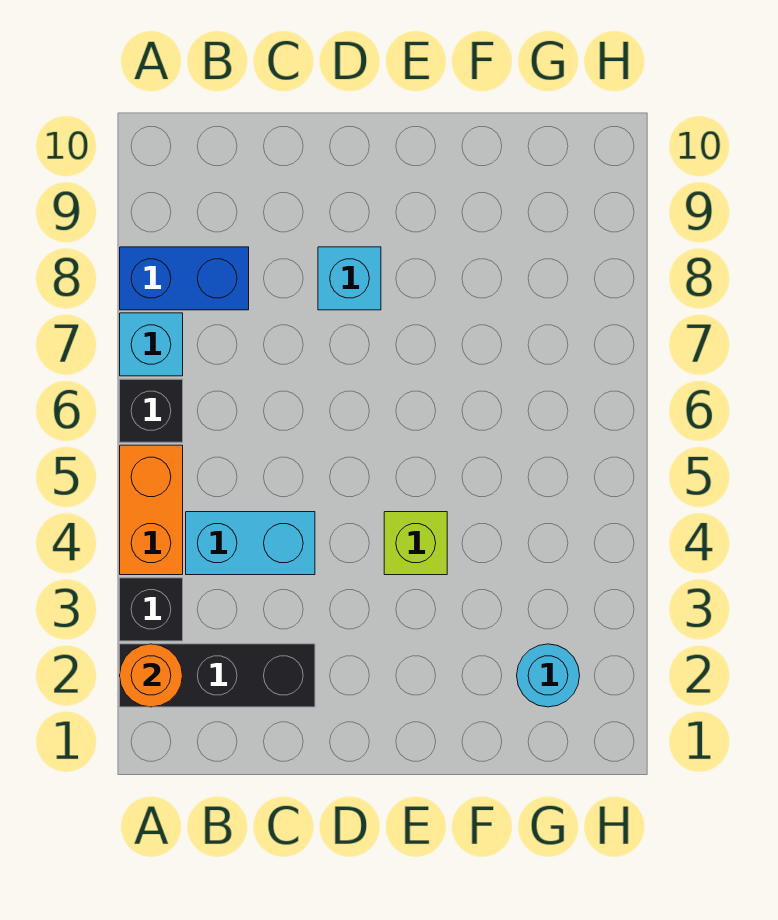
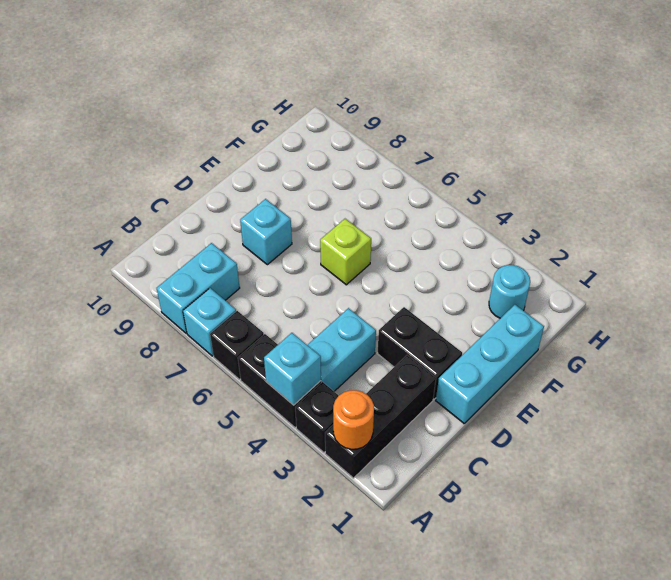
orange brick A4:A5 level 1 -> black brick A4:A5 level 1
none -> cyan brick A4 level 2
blue brick A8:B8 level 1 -> cyan brick A8:B8 level 1
none -> cyan brick D1:F1 level 1
none -> black brick D2:D3 level 1
lime brick E4 level 1 -> lime brick E6 level 1

